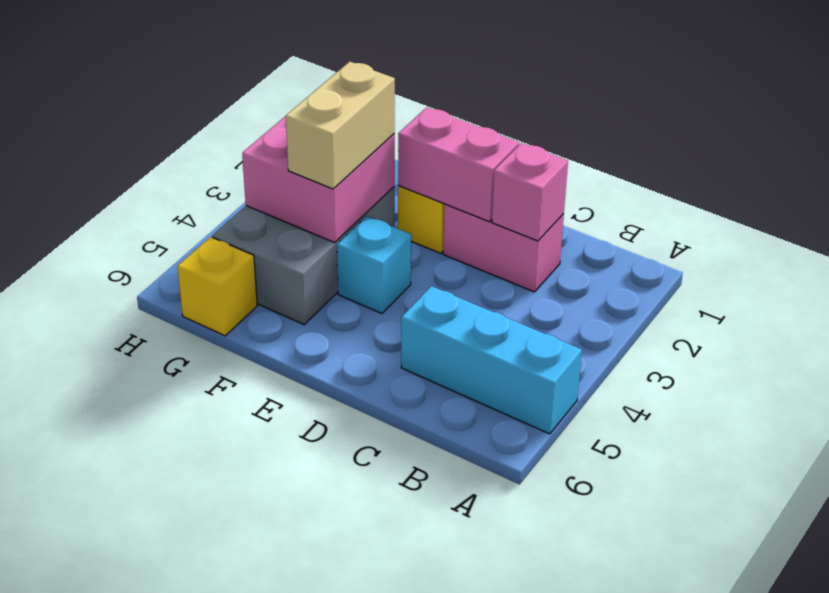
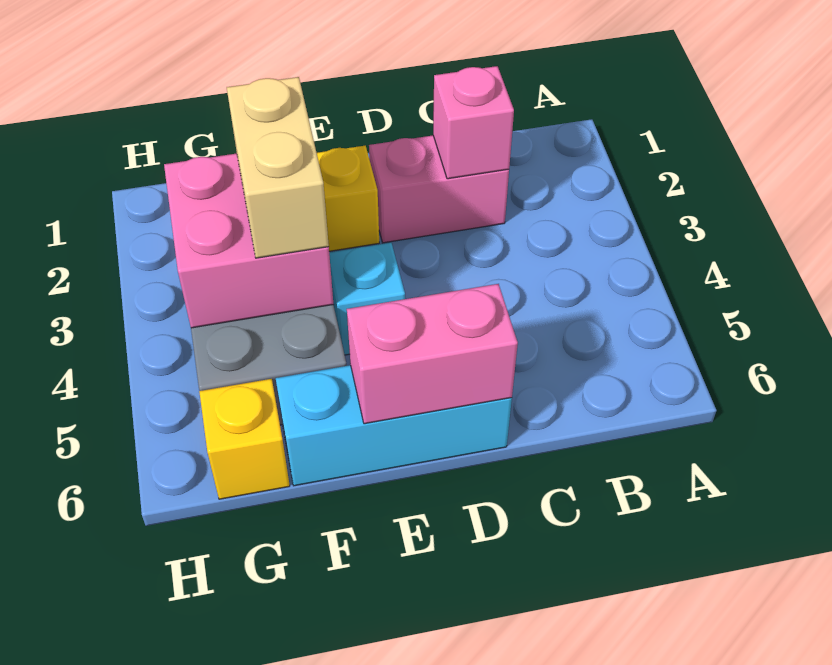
cyan brick A5:C5 level 1 -> cyan brick D6:F6 level 1
pink brick D2:E2 level 2 -> pink brick D6:E6 level 2

